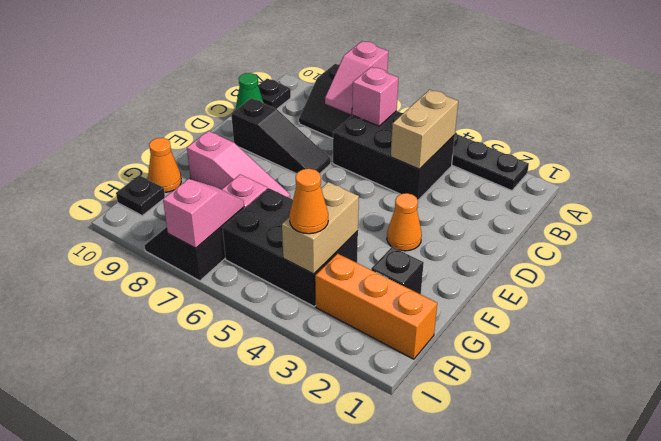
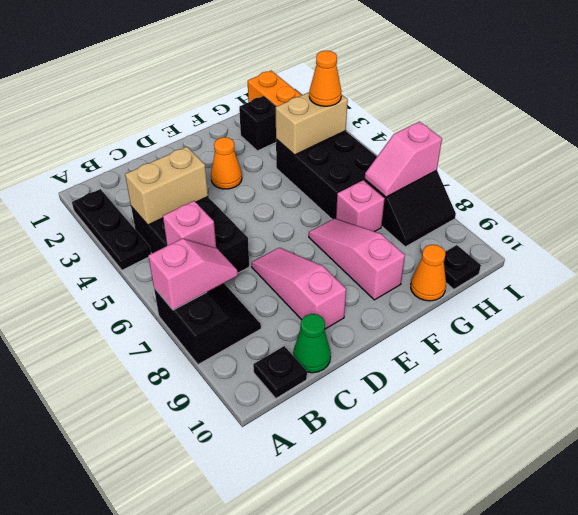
black slope D7:D9 level 1 top 9 -> pink slope D7:D9 level 1 top 9

